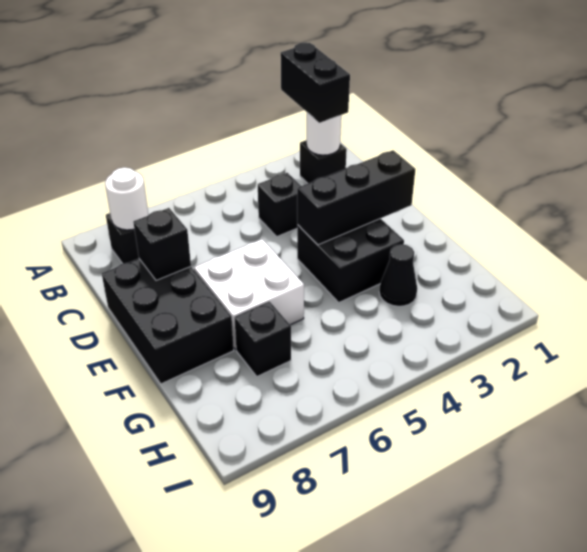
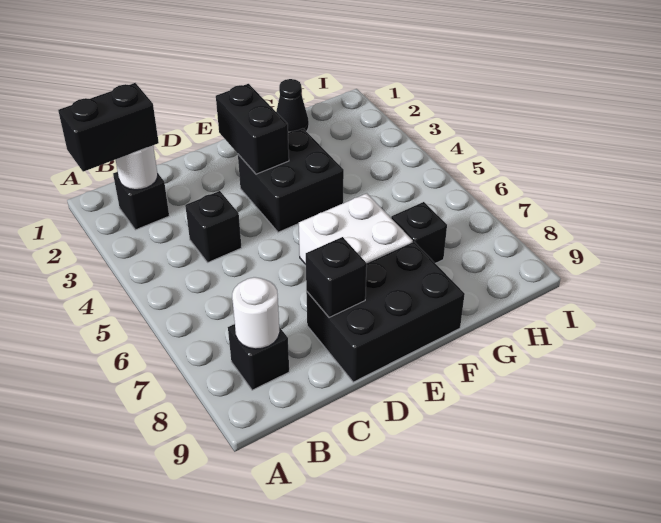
black brick E2:E4 level 2 -> black brick E2:E3 level 2
black cone G3 level 1 -> black cone G1 level 1

